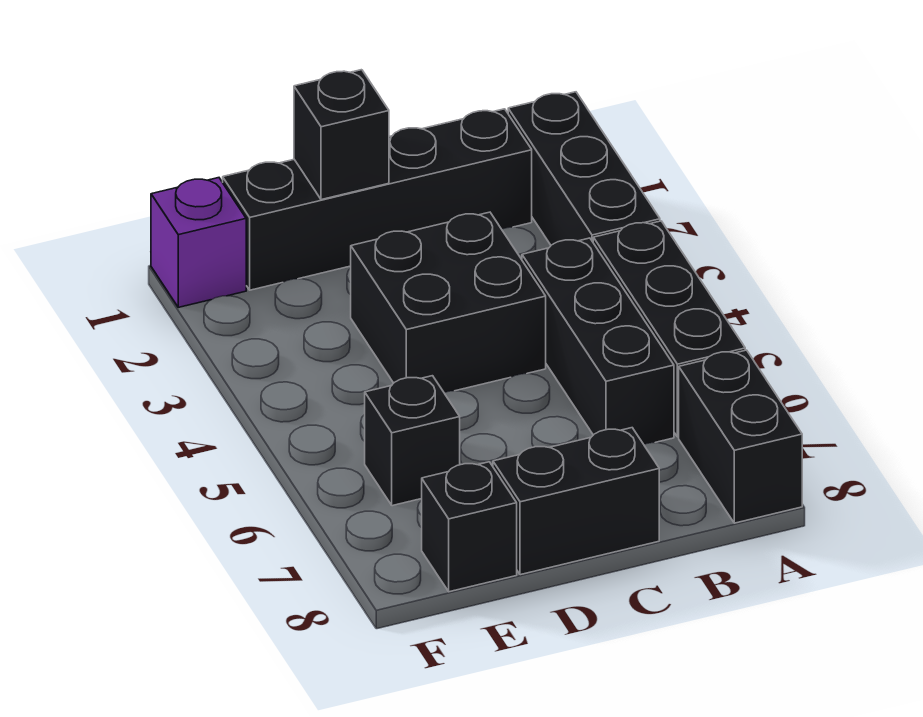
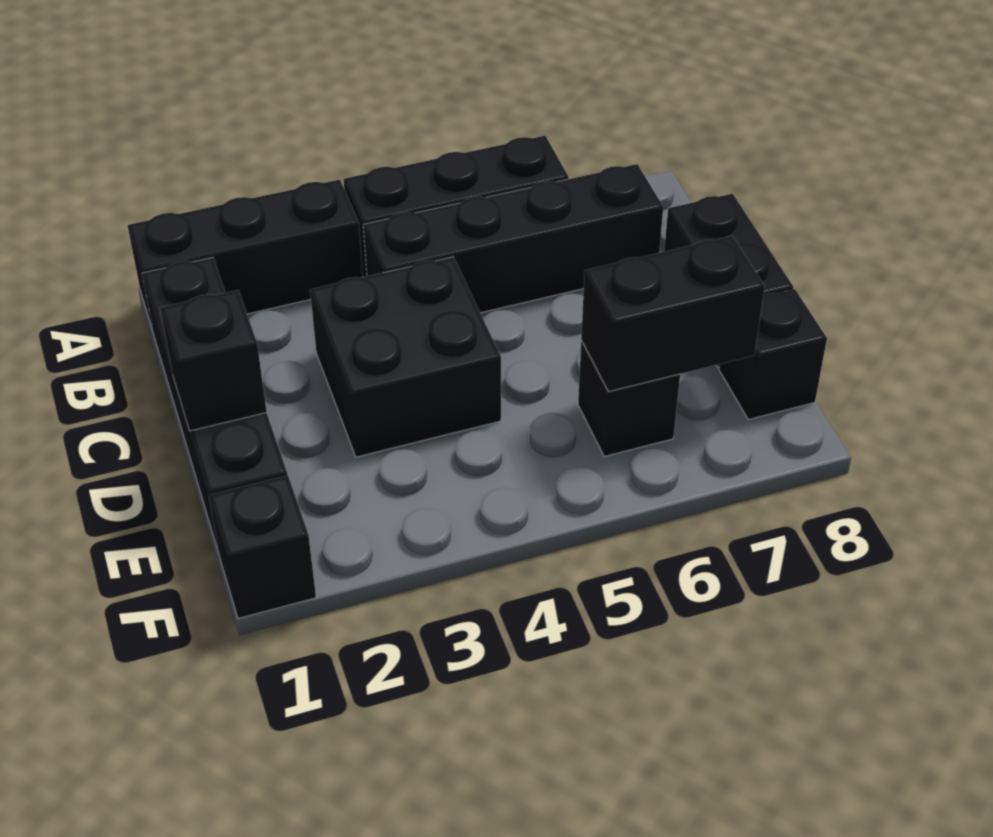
black brick A7:A8 level 1 -> black brick E6:E7 level 2
black brick B4:B6 level 1 -> black brick B4:B7 level 1
purple brick F1 level 1 -> black brick F1 level 1

